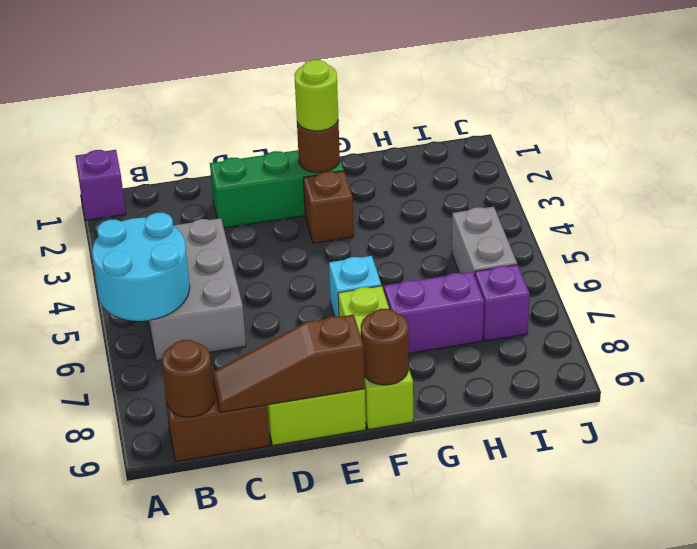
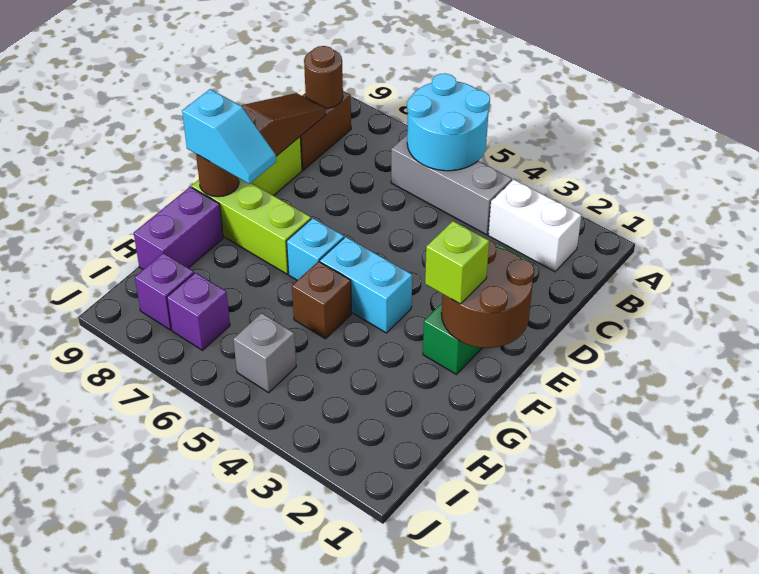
purple brick A1 level 1 -> purple brick I8 level 1
none -> white brick B2:B3 level 1
grey brick B4:C6 level 1 -> grey brick B4:B6 level 1
brown round brick F2 level 2 -> brown round brick E1:F2 level 2
lime round brick F2 level 3 -> lime brick F2 level 3
brown brick F3 level 1 -> brown brick G5 level 1
none -> cyan brick F4:F5 level 1
none -> cyan slope F8:F9 level 3 top 9
purple brick G7:H7 level 1 -> purple brick G9:H9 level 1
grey brick I5:I6 level 1 -> grey brick I5 level 1

